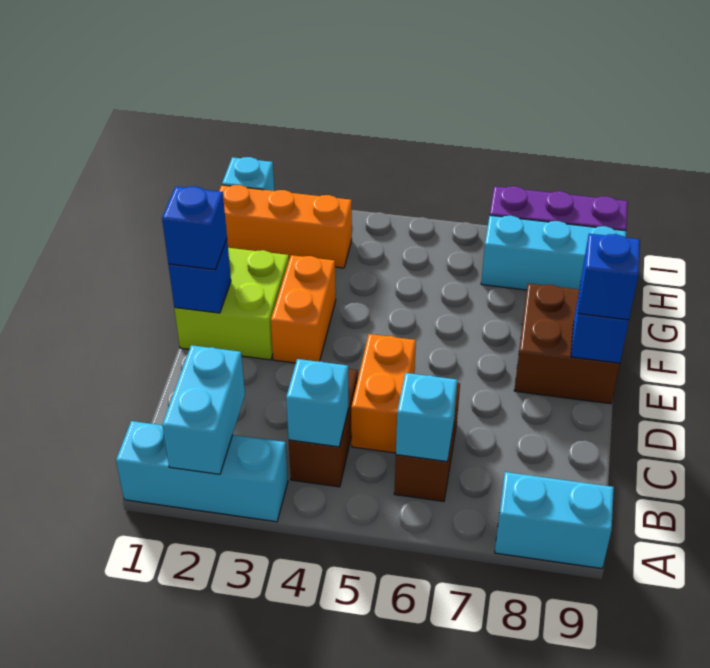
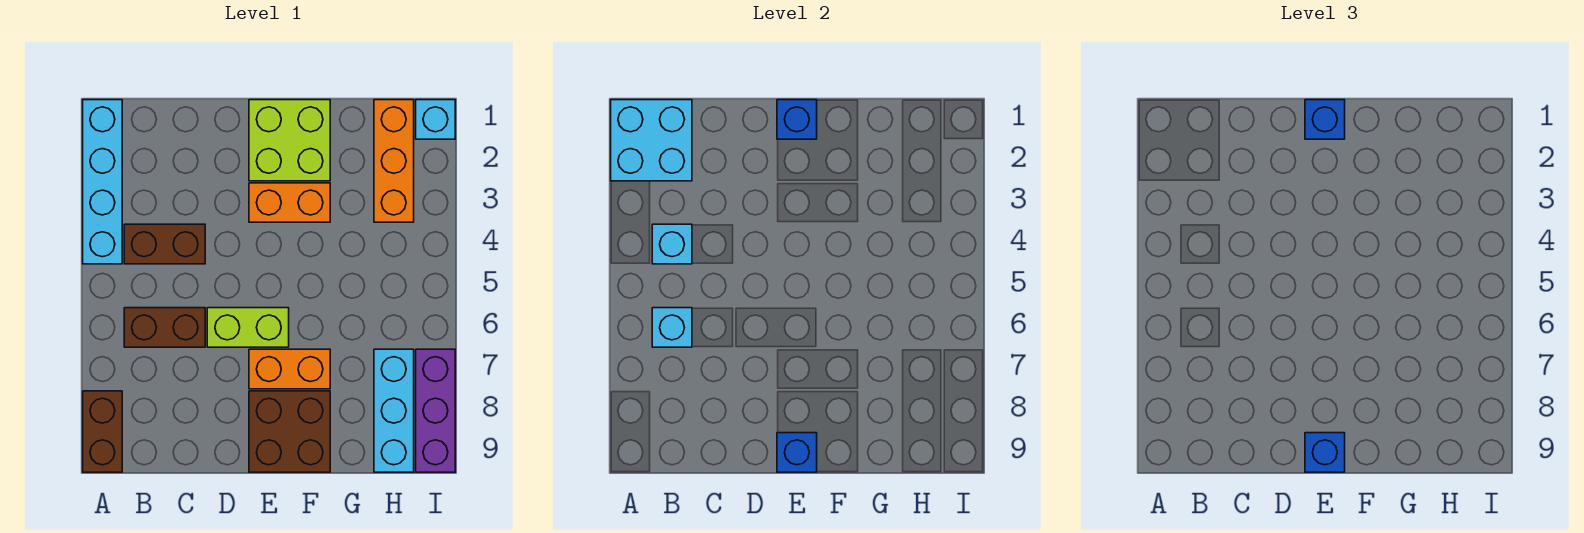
cyan brick A1:A3 level 1 -> cyan brick A1:A4 level 1
cyan brick A2:B2 level 2 -> cyan brick A1:B2 level 2
cyan brick A8:A9 level 1 -> brown brick A8:A9 level 1
orange brick C5:D5 level 1 -> orange brick E7:F7 level 1
none -> lime brick D6:E6 level 1

